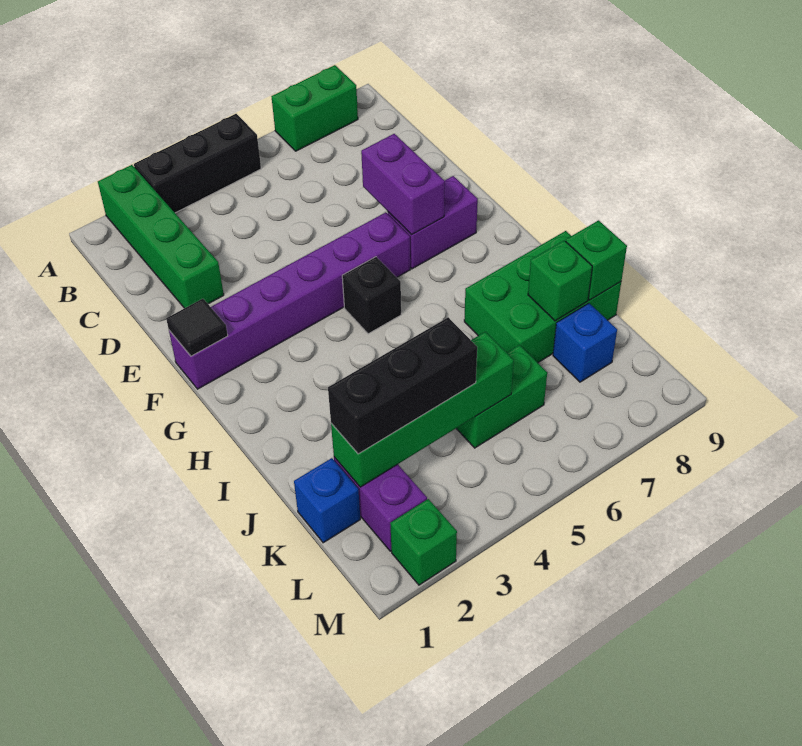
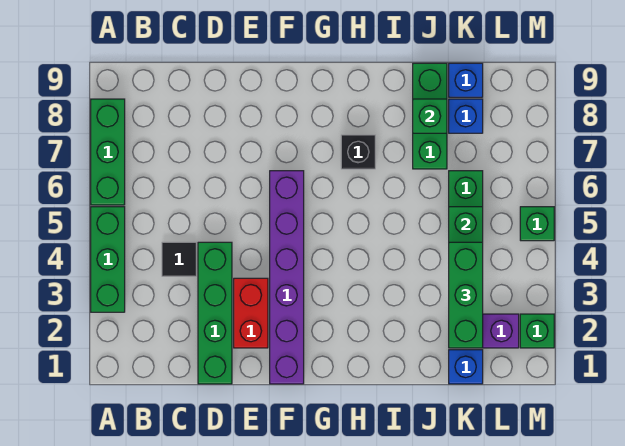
green brick A2:D2 level 1 -> green brick D1:D4 level 1
black brick A3:A5 level 1 -> green brick A3:A5 level 1
green brick A7:A8 level 1 -> green brick A6:A8 level 1
none -> red brick E2:E3 level 1
purple brick E7:F7 level 2 -> none
black tile F1 level 2 -> black tile C4 level 1
purple brick F7:F8 level 1 -> none
black brick G5 level 1 -> black brick H7 level 1
green brick I7:J9 level 1 -> green brick J7:J9 level 1
green brick J9 level 2 -> green brick M5 level 1
black brick K2:K4 level 3 -> green brick K2:K4 level 3
none -> blue brick K9 level 1

